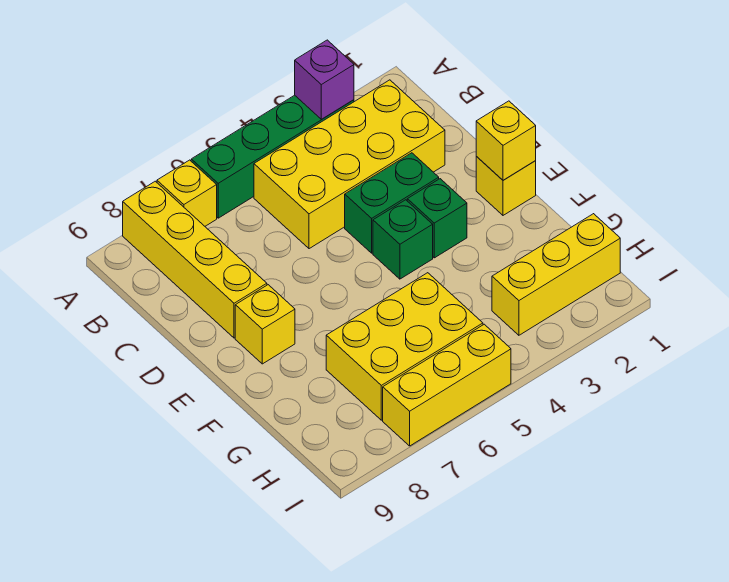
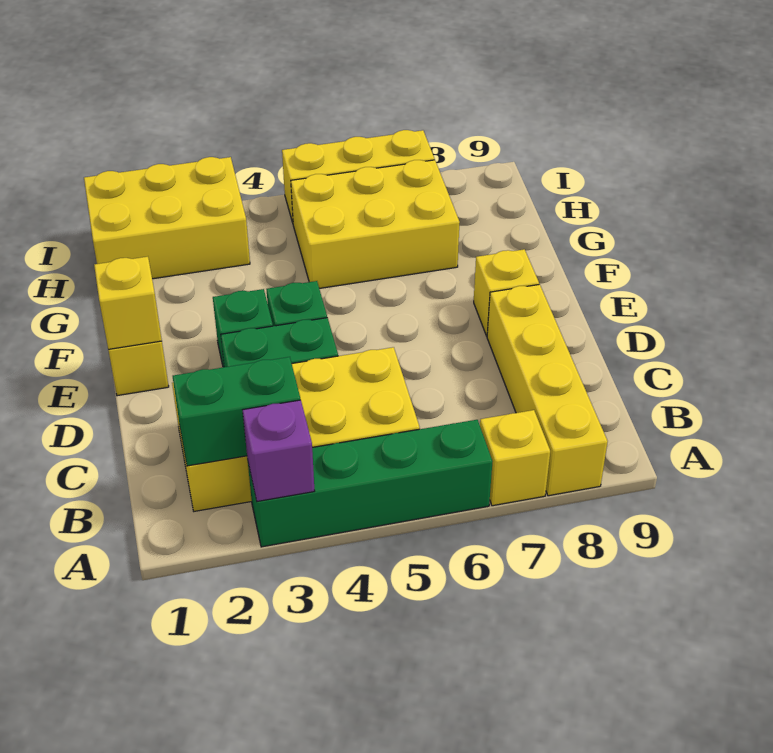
none -> green brick B2:B3 level 2
yellow brick H1:H3 level 1 -> yellow brick H1:I3 level 1

